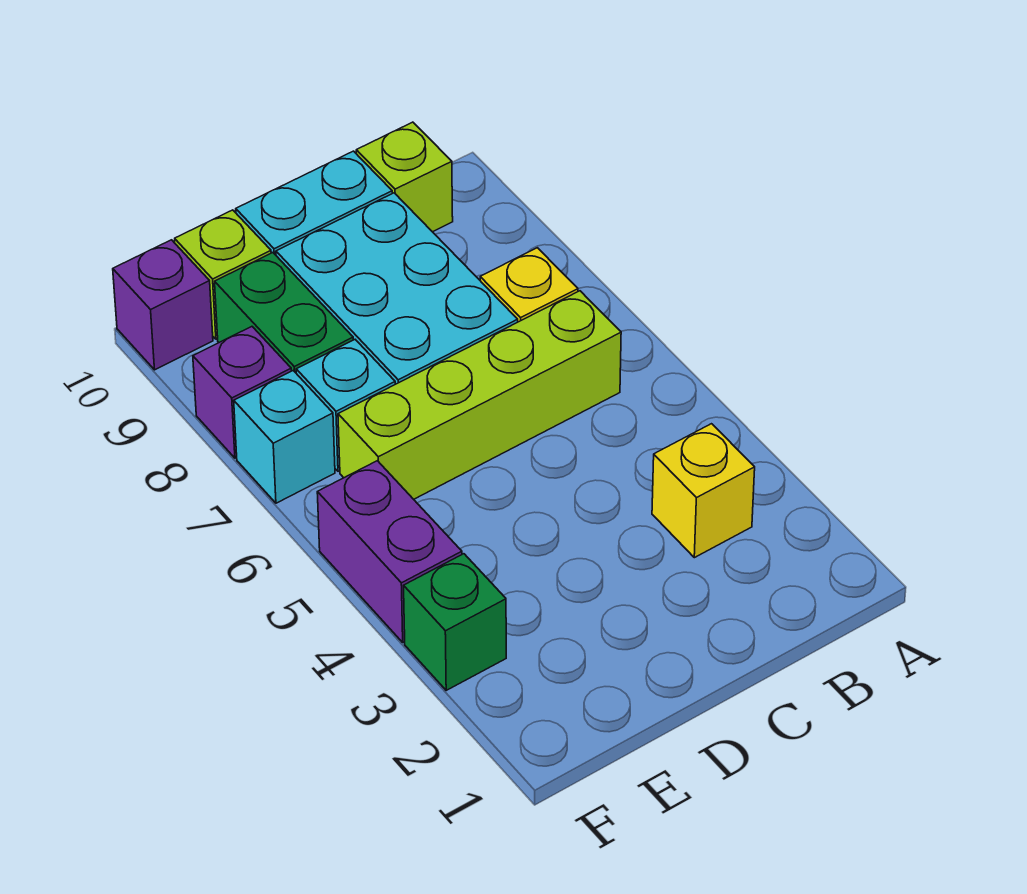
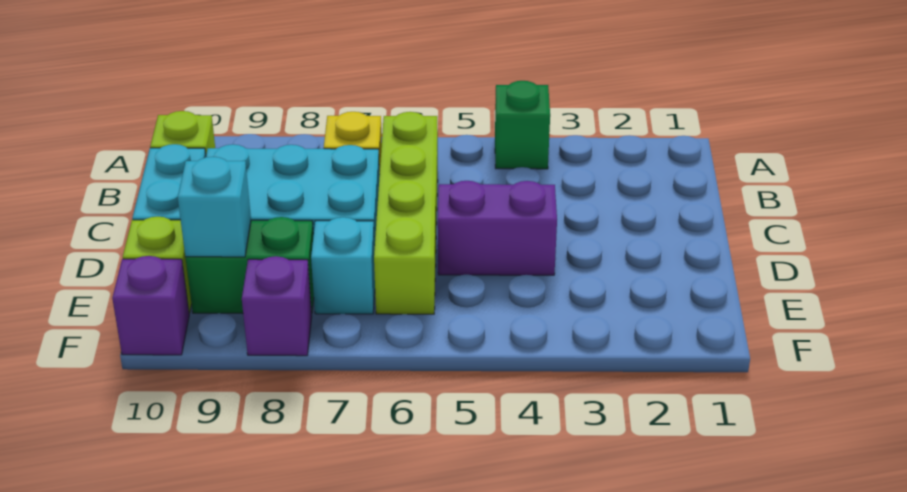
yellow brick B3 level 1 -> none
green brick F3 level 1 -> green brick A4 level 1
purple brick F4:F5 level 1 -> purple brick D4:D5 level 1
cyan brick F7 level 1 -> cyan brick E9 level 2

